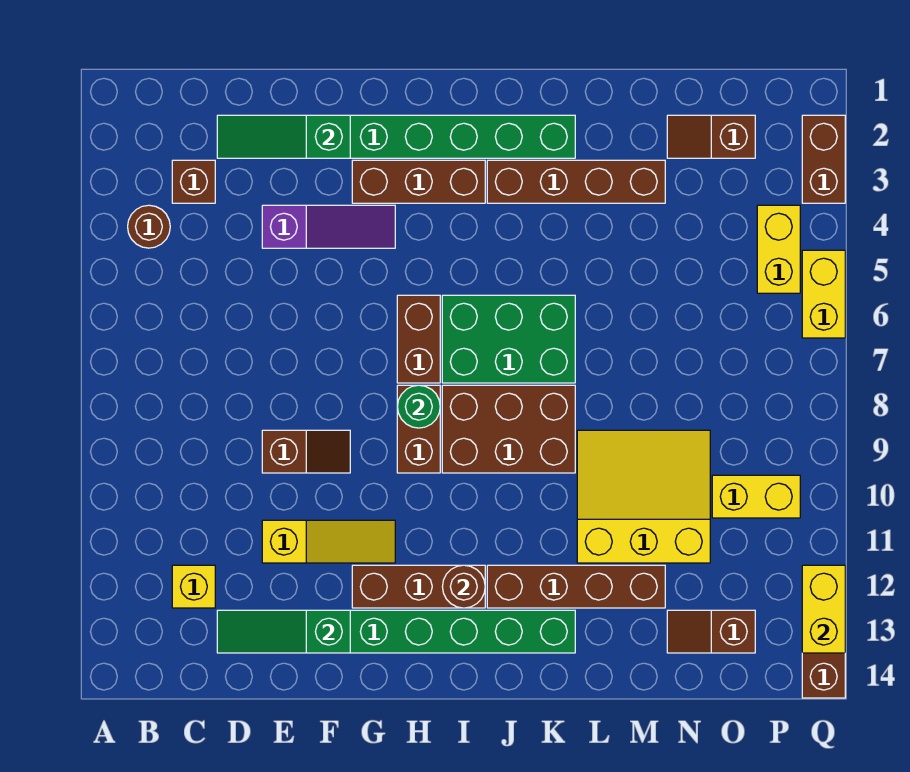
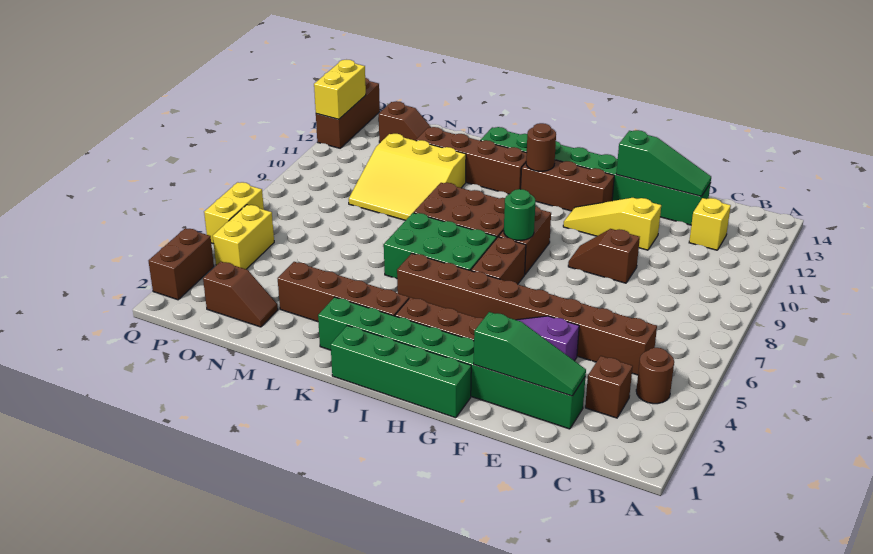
none -> brown brick C5:J5 level 1
none -> green brick G1:J1 level 1
yellow brick O10:P10 level 1 -> none

